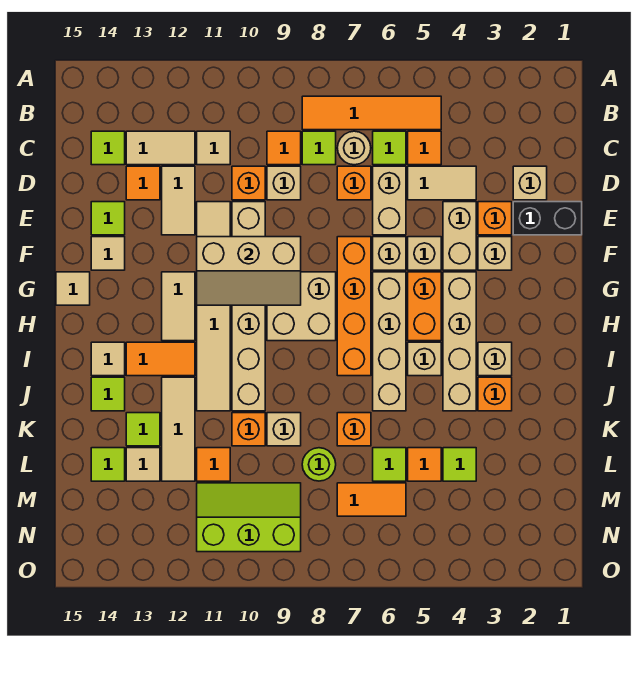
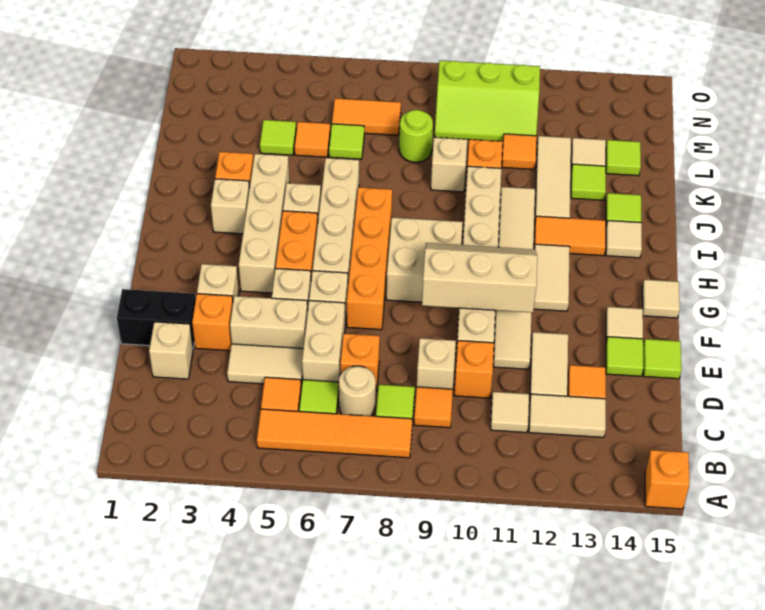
lime tile C14 level 1 -> lime tile E15 level 1
tan brick E4:F4 level 1 -> tan brick E4:E5 level 1
orange brick K7 level 1 -> orange brick A15 level 1

